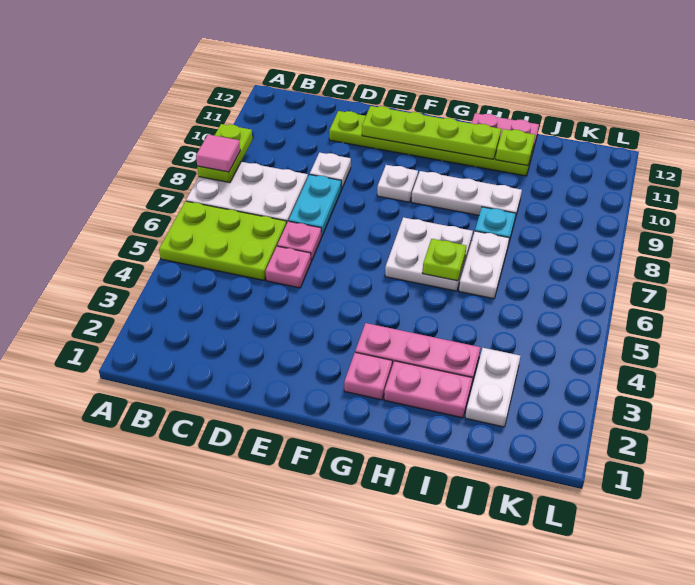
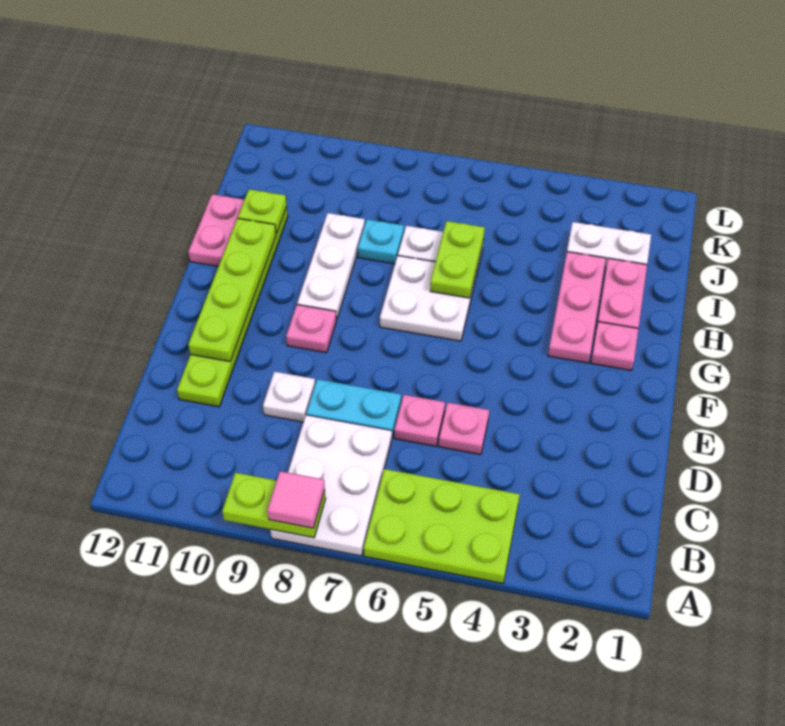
lime plate A5:C6 level 1 -> lime plate A4:B6 level 1
white plate F9 level 1 -> pink plate F9 level 1
lime plate H6 level 2 -> lime plate H6:I6 level 2

